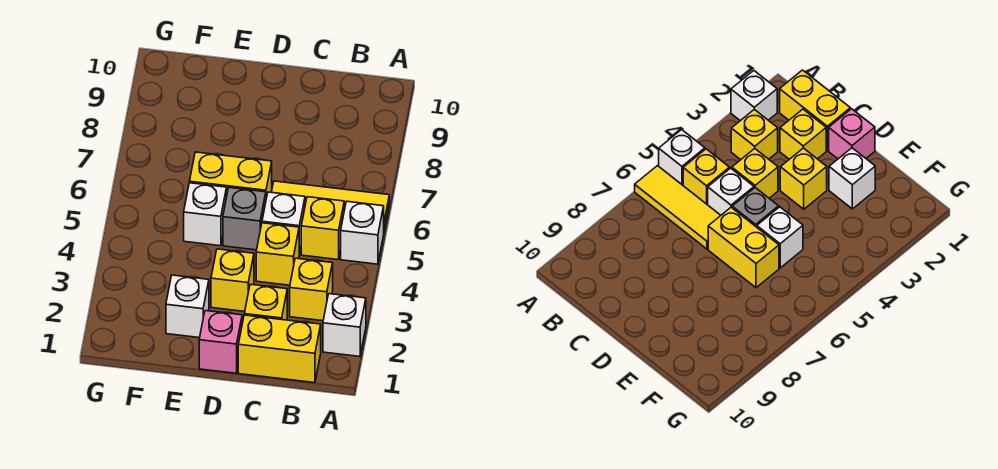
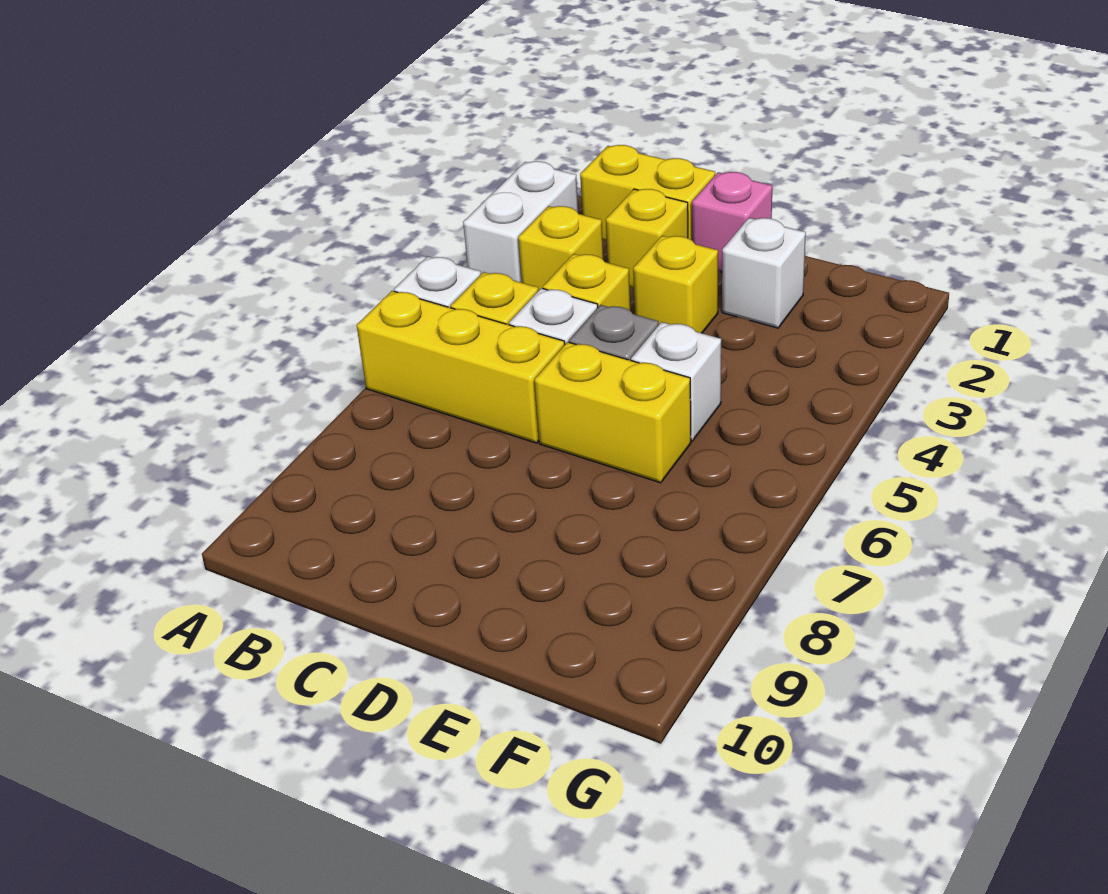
white brick A2 level 1 -> white brick A2:A3 level 1
yellow tile A6:C6 level 1 -> yellow brick A6:C6 level 1

